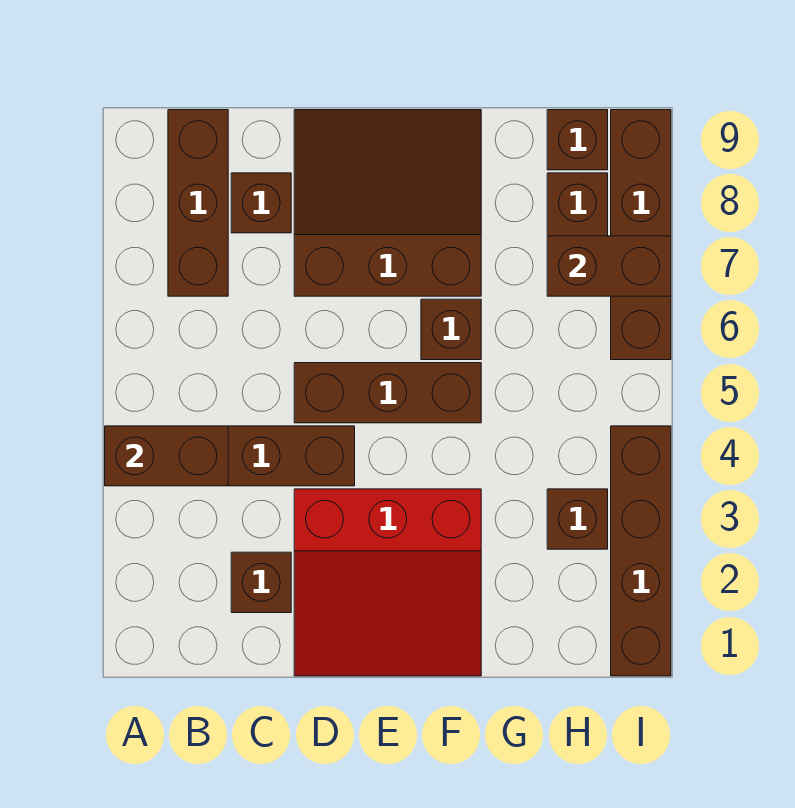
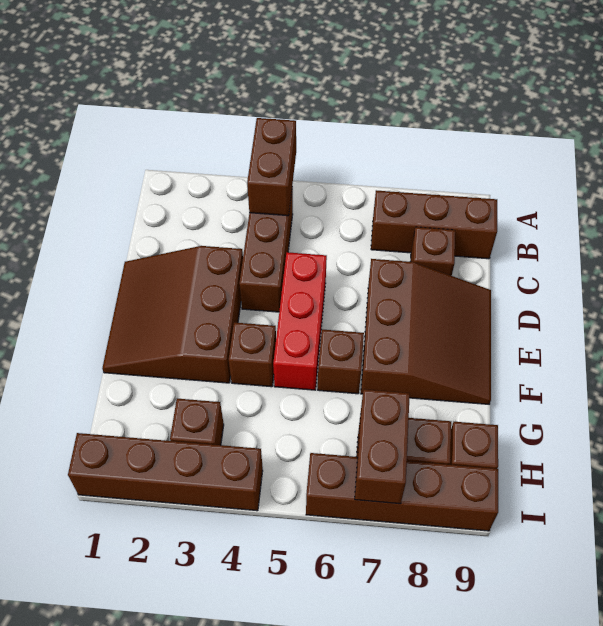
brown brick C2 level 1 -> brown brick F4 level 1
red slope D1:F3 level 1 top 3 -> brown slope D1:F3 level 1 top 3
brown brick D5:F5 level 1 -> red brick D5:F5 level 1

